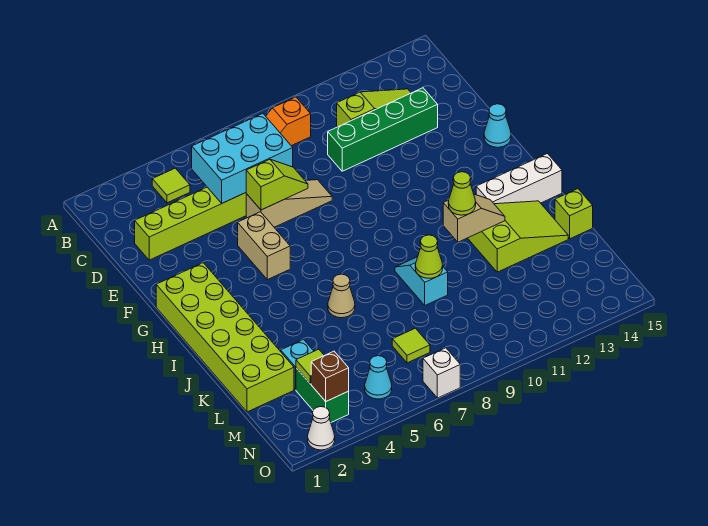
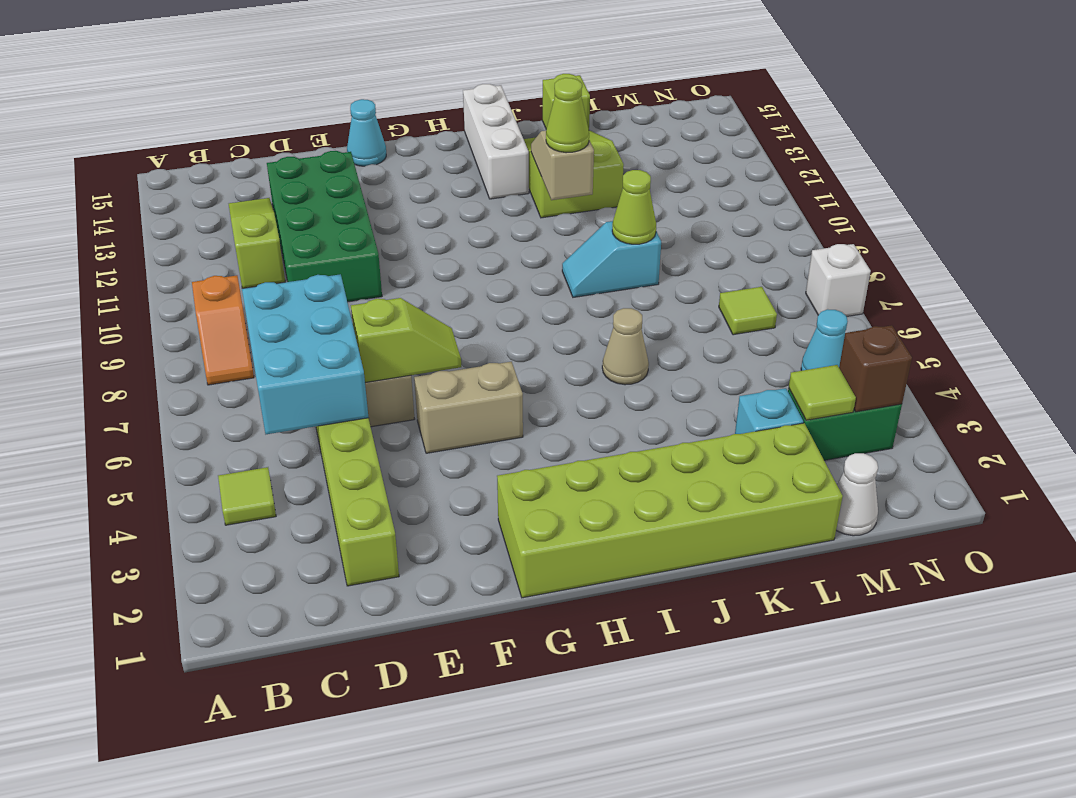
green brick D10:D13 level 1 -> green brick D10:E13 level 1
lime slope E6:E7 level 2 top 6 -> lime slope E6:F6 level 2 top E
white cone O2 level 1 -> white cone M1 level 1

